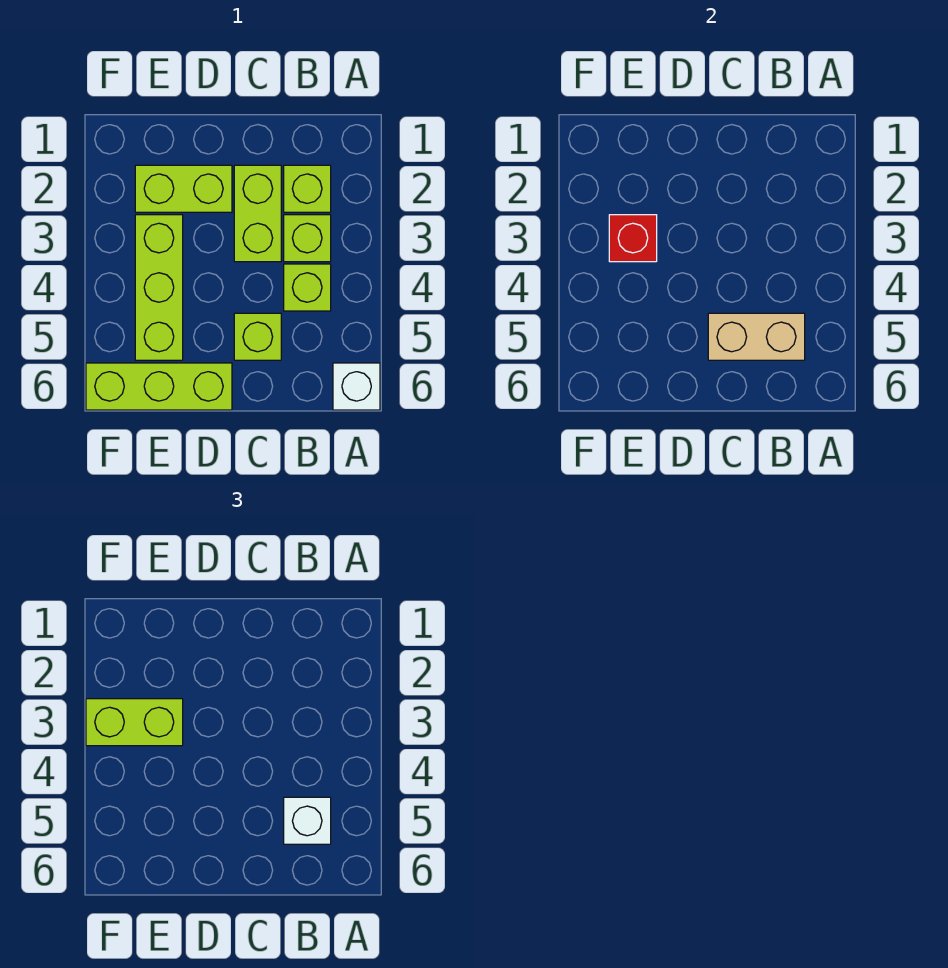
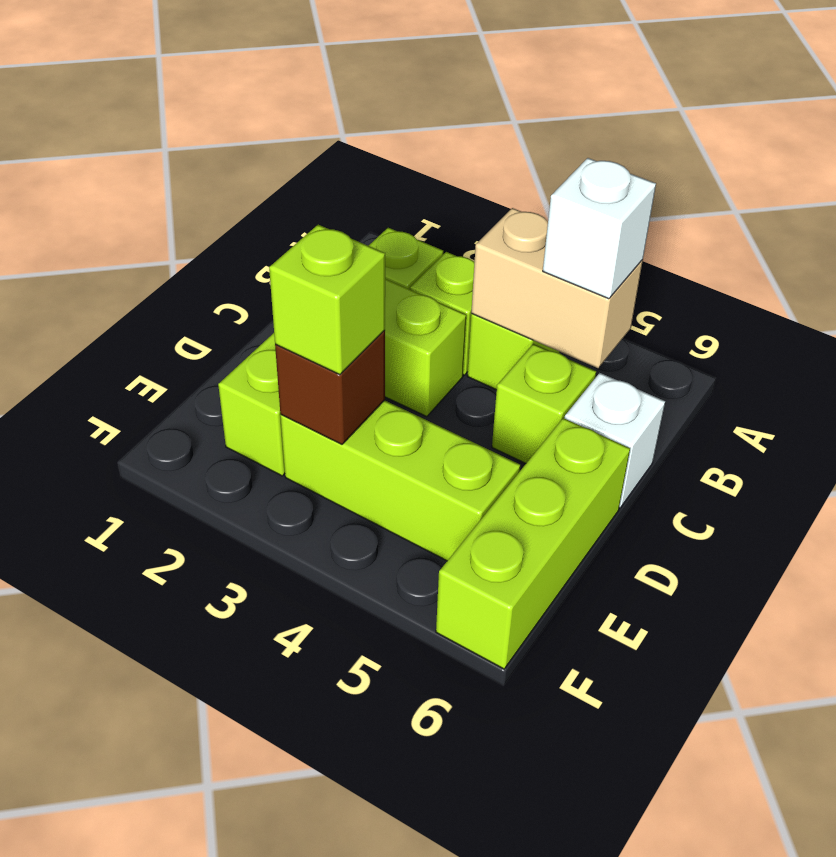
white brick A6 level 1 -> white brick C6 level 1
tan brick B5:C5 level 2 -> tan brick B4:B5 level 2
red brick E3 level 2 -> brown brick E3 level 2
lime brick E3:F3 level 3 -> lime brick E3 level 3

